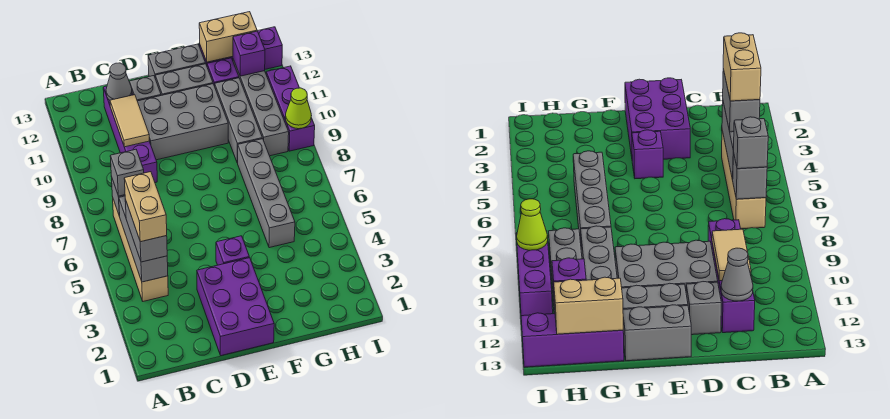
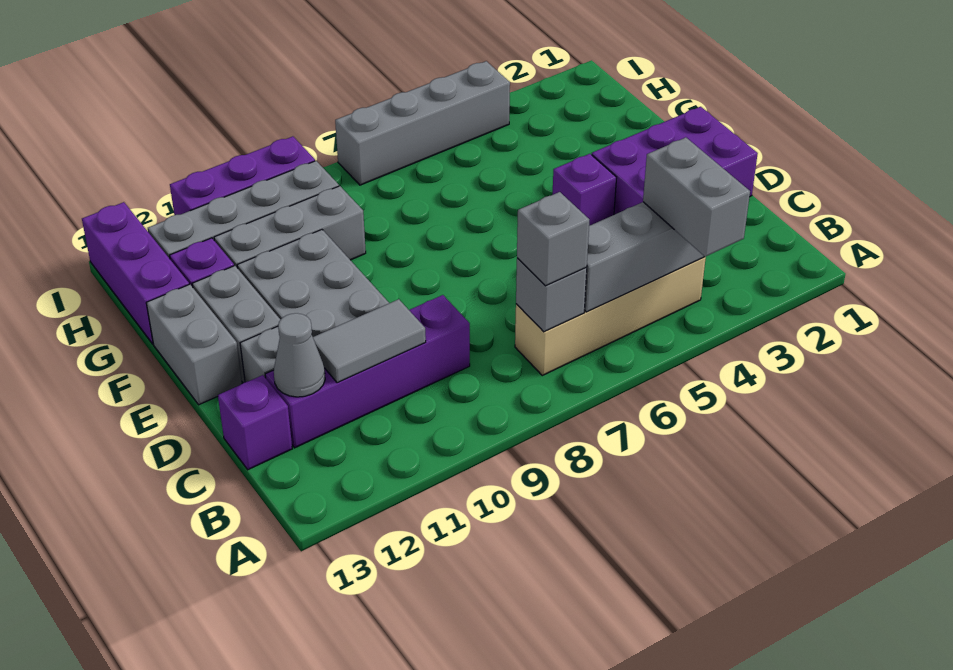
grey brick B4:B5 level 3 -> grey brick A4:B4 level 3
tan brick B4:B5 level 4 -> none
tan tile C10:C11 level 2 -> grey tile C10:C11 level 2
grey brick G5:G8 level 1 -> grey brick I4:I7 level 1
tan brick G13:H13 level 2 -> none
purple brick H12 level 2 -> purple brick C13 level 1
lime cone I9 level 2 -> none

